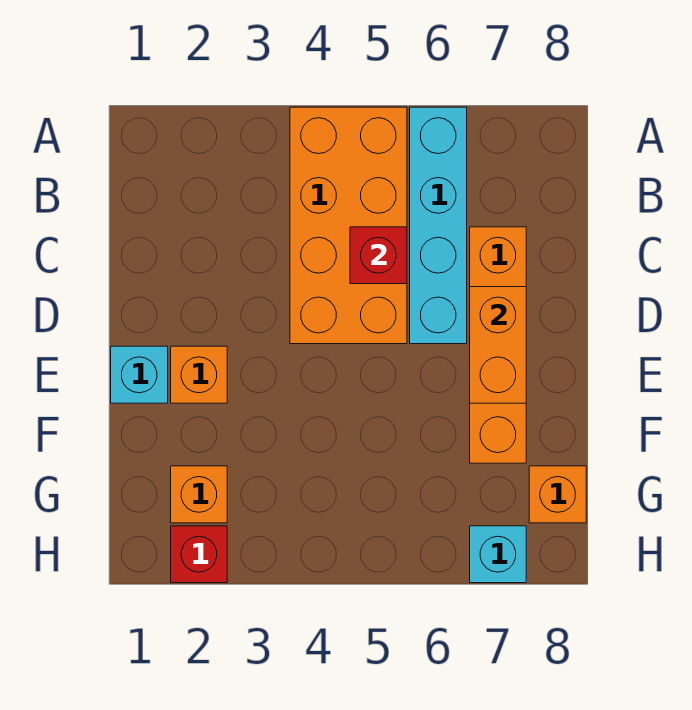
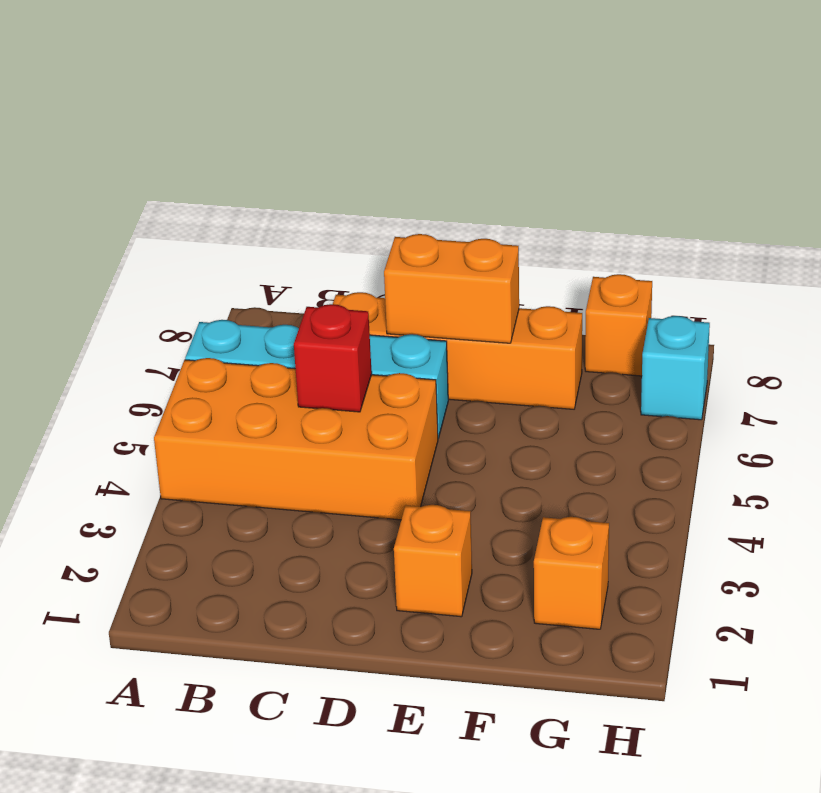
cyan brick E1 level 1 -> none
red brick H2 level 1 -> none

